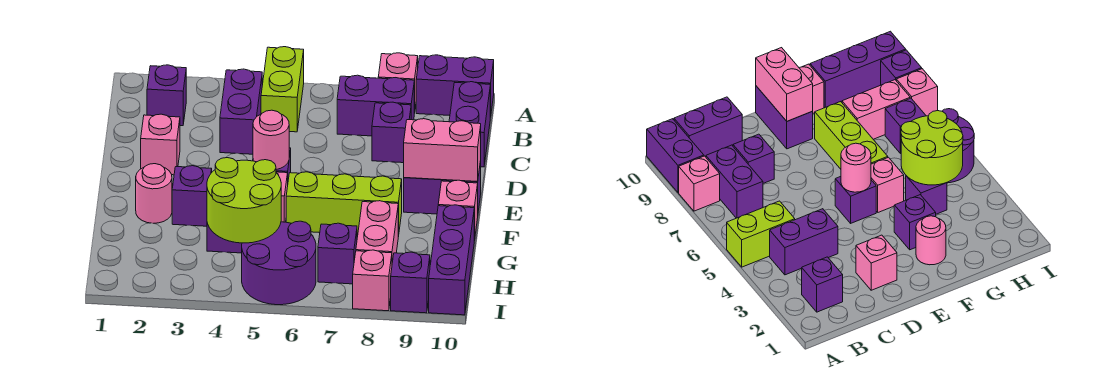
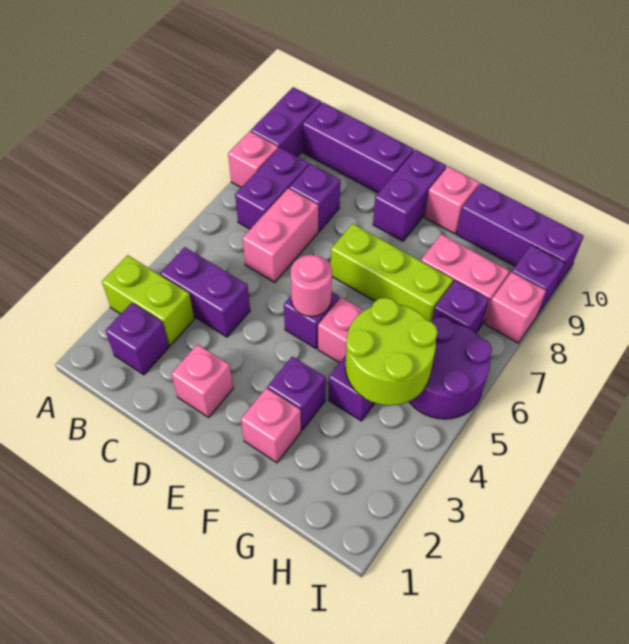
lime brick A5:B5 level 1 -> lime brick A3:B3 level 1
purple brick B10:C10 level 1 -> purple brick B10:D10 level 1
pink brick E9:E10 level 2 -> pink brick C6:C7 level 1
pink round brick F2 level 1 -> pink brick F2 level 1
lime brick F6:F8 level 1 -> lime brick E7:G7 level 1

